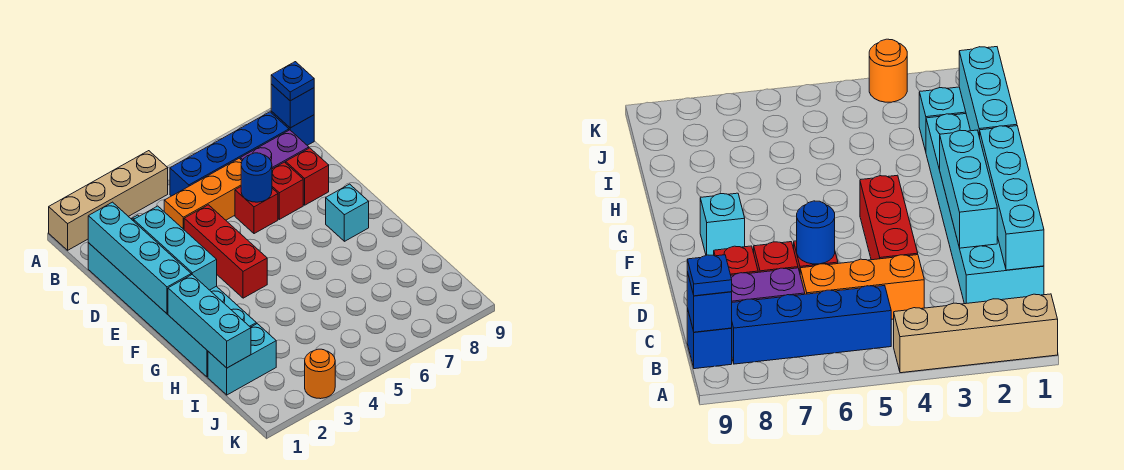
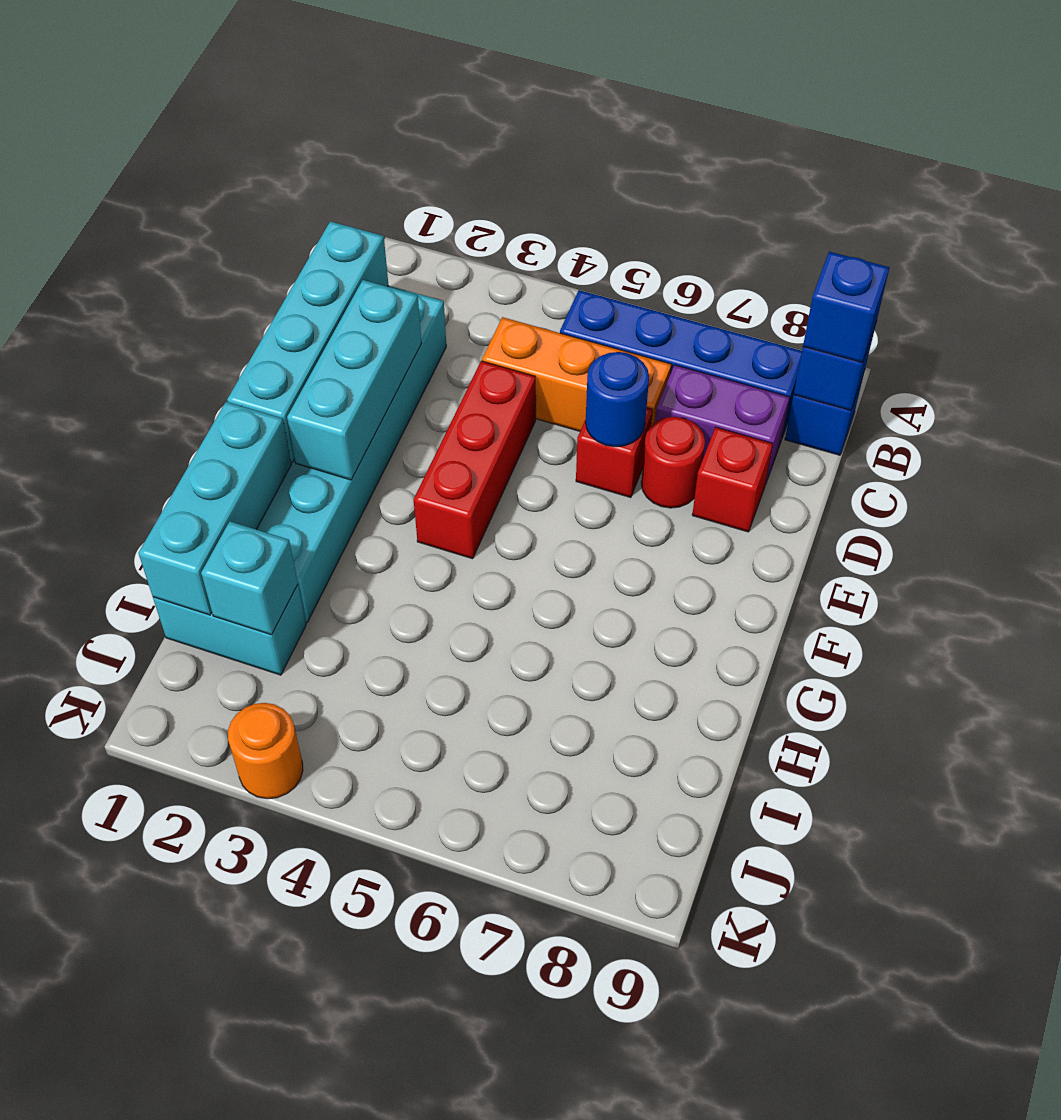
tan brick A1:A4 level 1 -> none
blue plate B9 level 3 -> blue brick B9 level 3
red brick D7 level 1 -> red round brick D7 level 1
cyan brick F8 level 1 -> cyan brick I2 level 2

